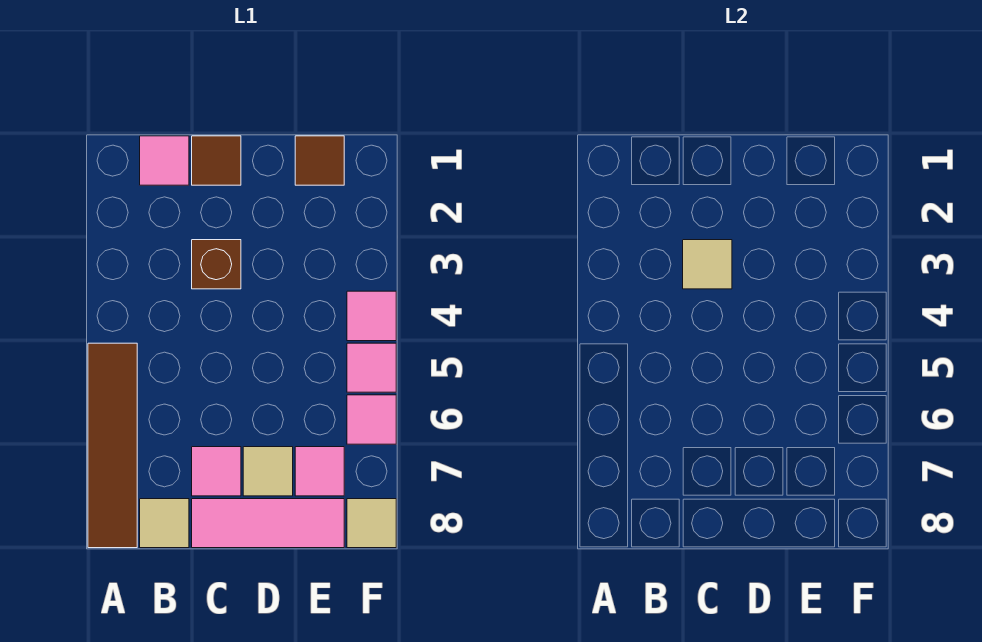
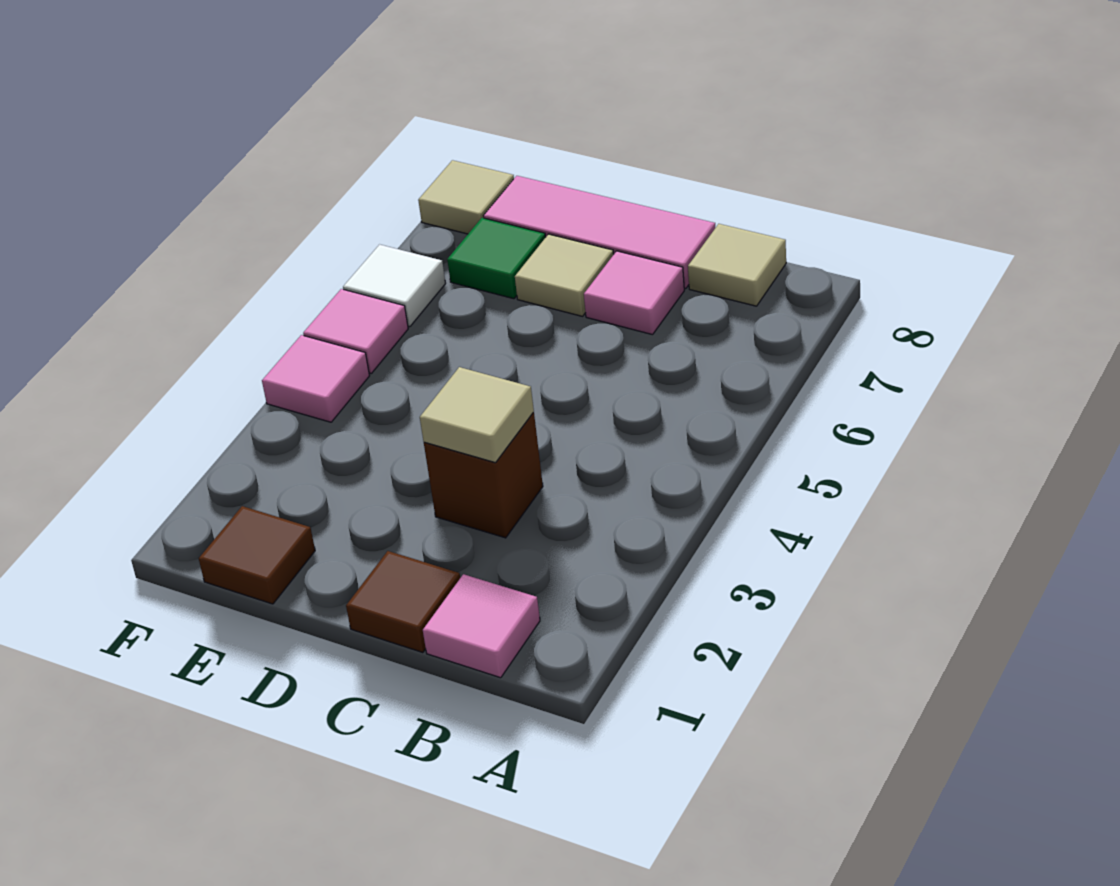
brown tile A5:A8 level 1 -> none
pink tile E7 level 1 -> green tile E7 level 1
pink tile F6 level 1 -> white tile F6 level 1

